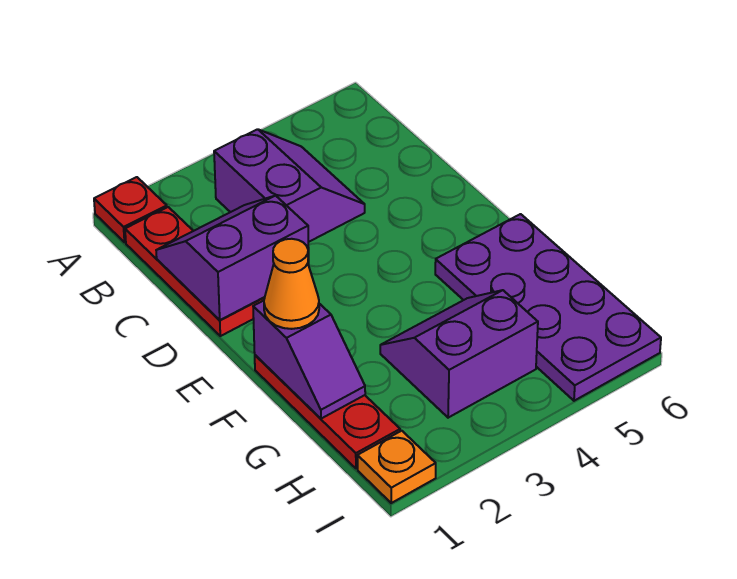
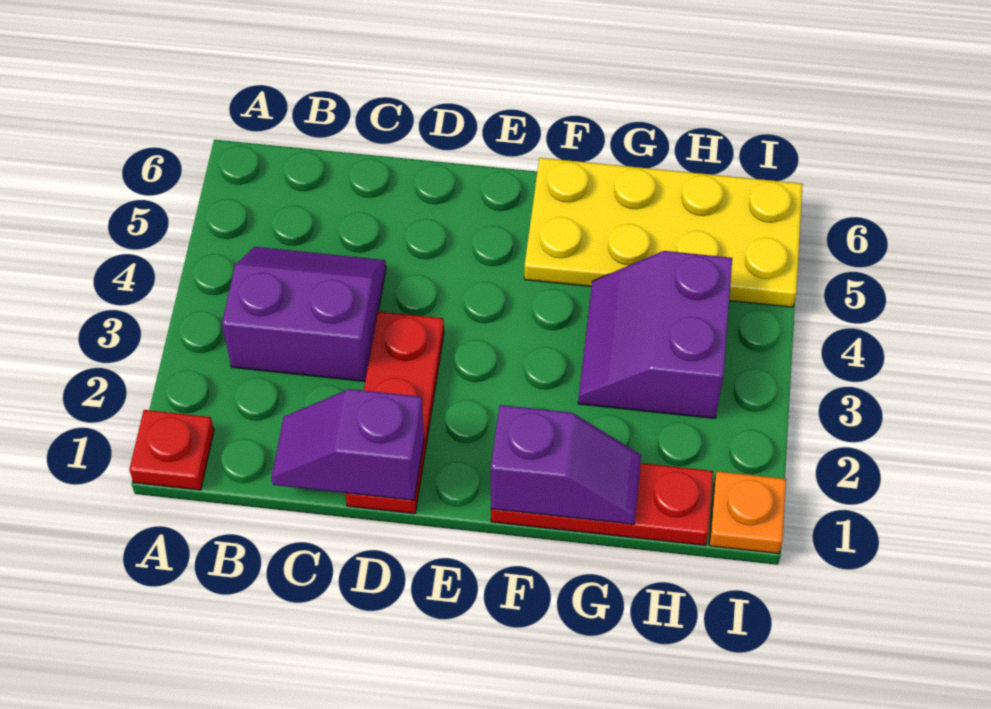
red plate B1:D1 level 1 -> red plate D1:D3 level 1
purple slope C1:D2 level 2 top D -> purple slope C1:D1 level 2 top D
orange cone F1 level 3 -> none
purple plate F5:I6 level 1 -> yellow plate F5:I6 level 1

